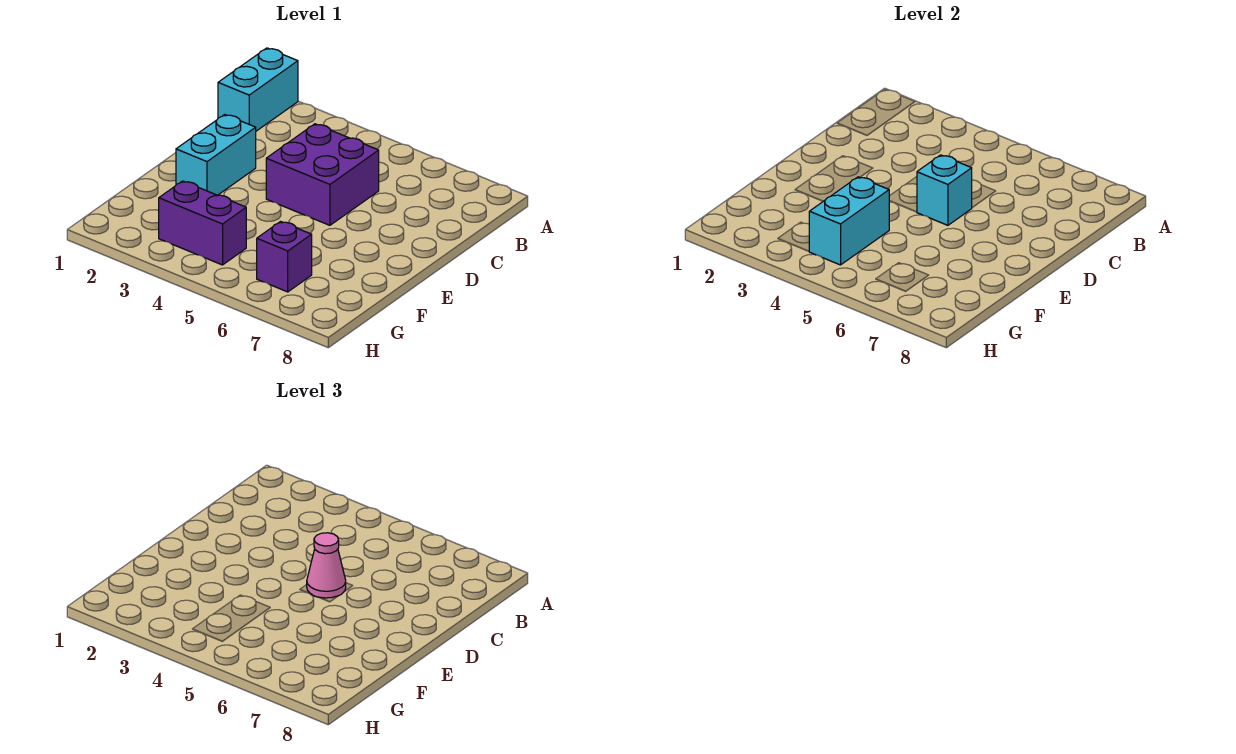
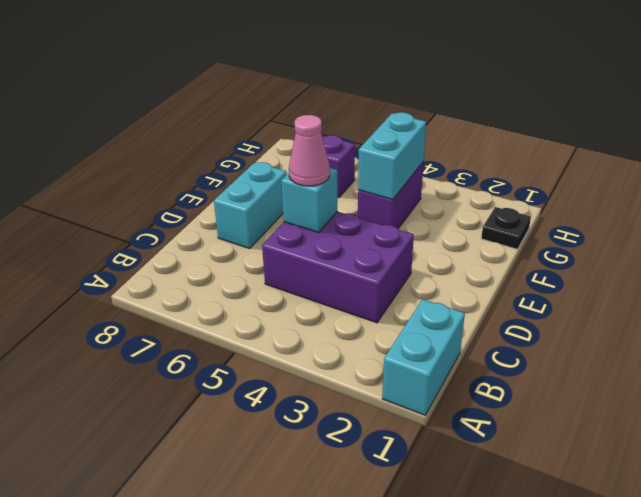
purple brick C4:D5 level 1 -> purple brick C3:D5 level 1
cyan brick D2:E2 level 1 -> cyan brick D7:E7 level 1
none -> black plate G1 level 1
purple brick G3:G4 level 1 -> purple brick F4:G4 level 1

